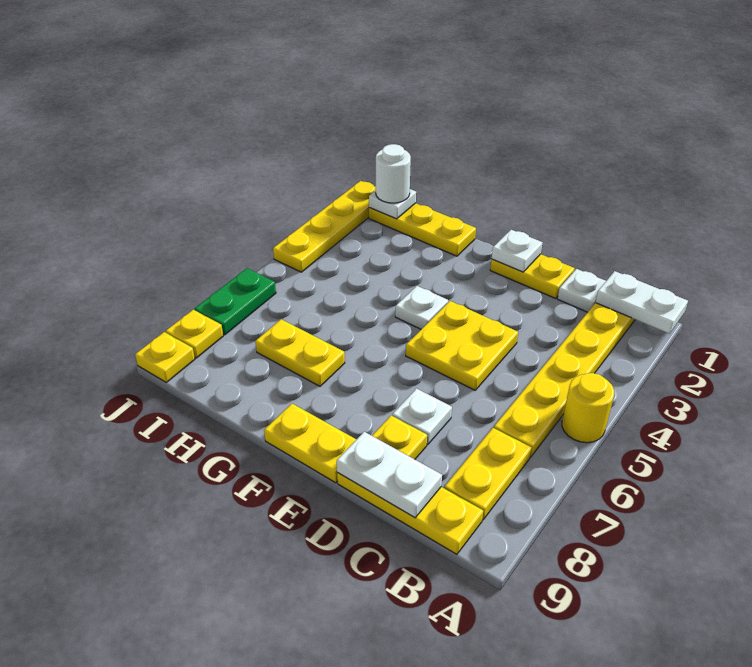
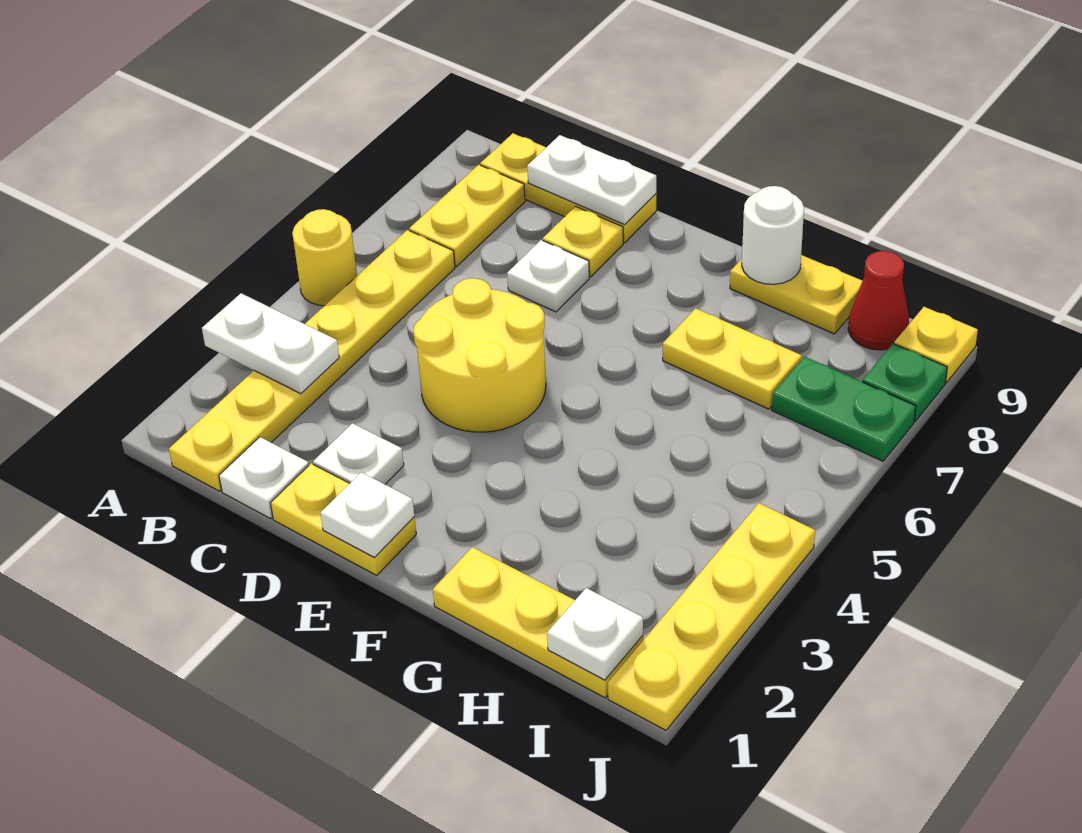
white plate A1:B1 level 2 -> white plate A3:B3 level 2
yellow plate D4:E5 level 1 -> yellow round brick D4:E5 level 1
yellow plate E9:F9 level 1 -> yellow plate G9:H9 level 1
white plate F4 level 1 -> white plate D2 level 1
white round brick I1 level 3 -> white round brick G9 level 2
none -> red cone I9 level 1
green plate J6:J7 level 1 -> green plate I7:J7 level 1
yellow plate J8 level 1 -> green plate J8 level 1

